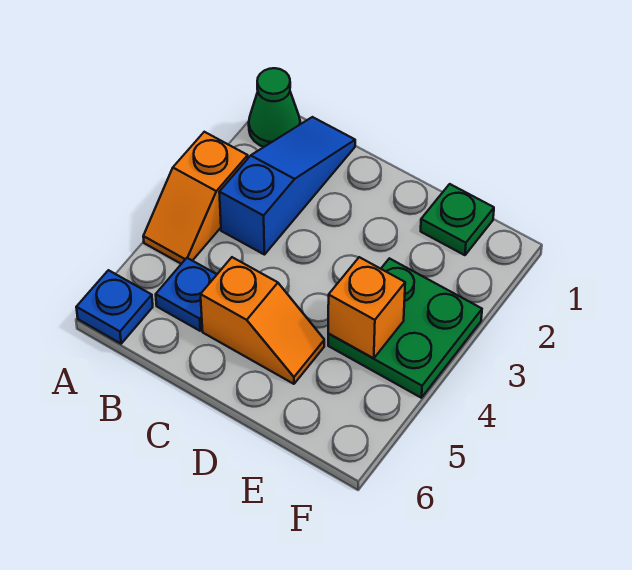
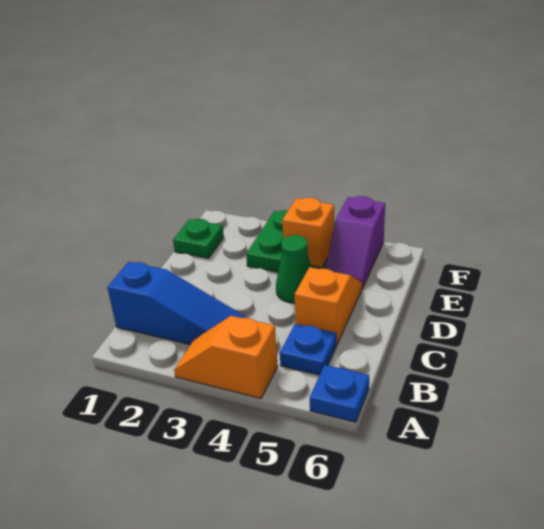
green cone A1 level 1 -> green cone D4 level 1
orange slope A3:A4 level 1 top 3 -> orange slope A3:A4 level 1 top 4
blue slope B1:B3 level 1 top 3 -> blue slope B1:B3 level 1 top 1
none -> purple slope E5:F5 level 1 top F

